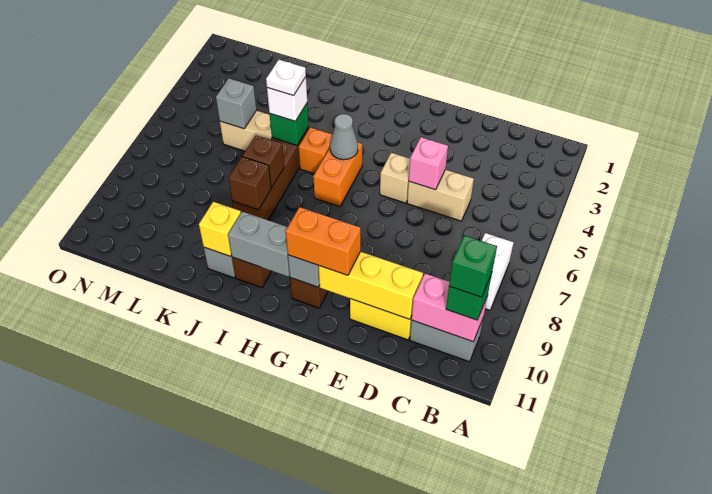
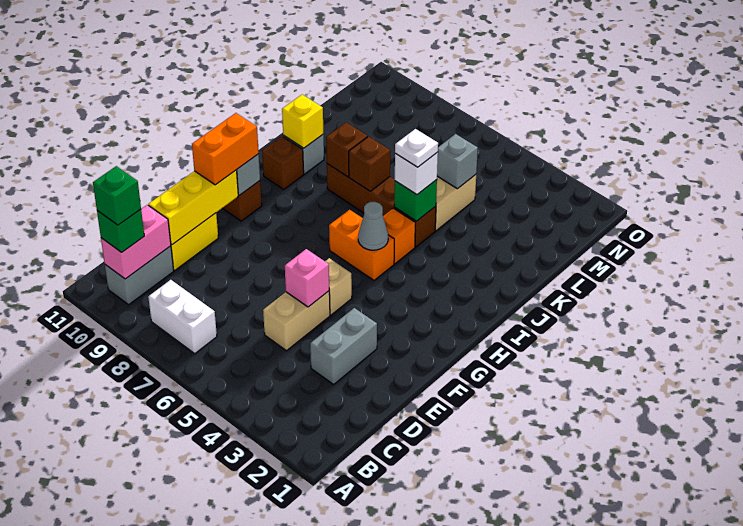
grey brick H10:I10 level 2 -> grey brick D3:E3 level 1

